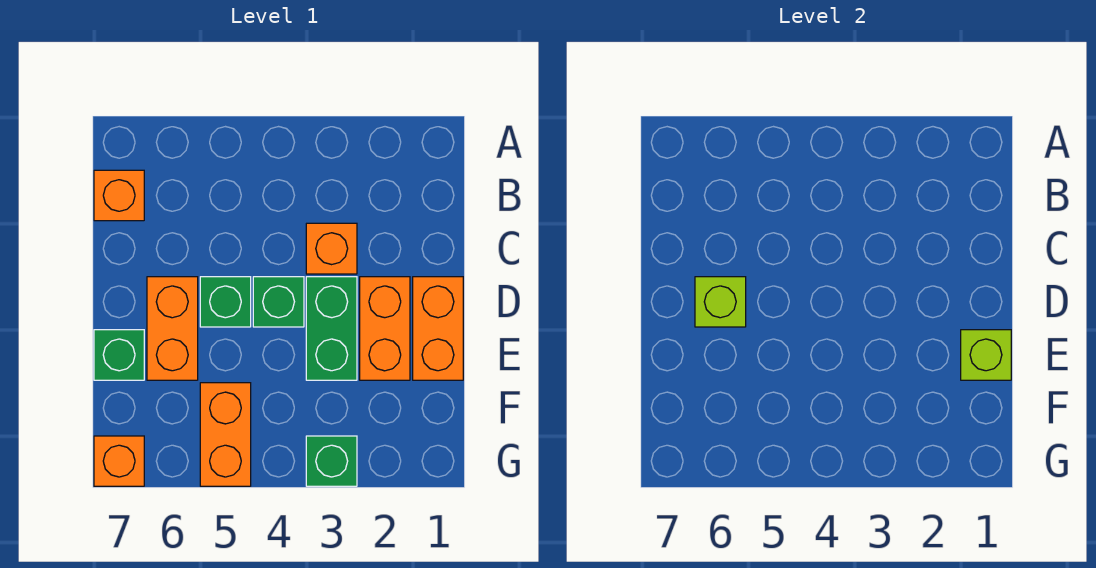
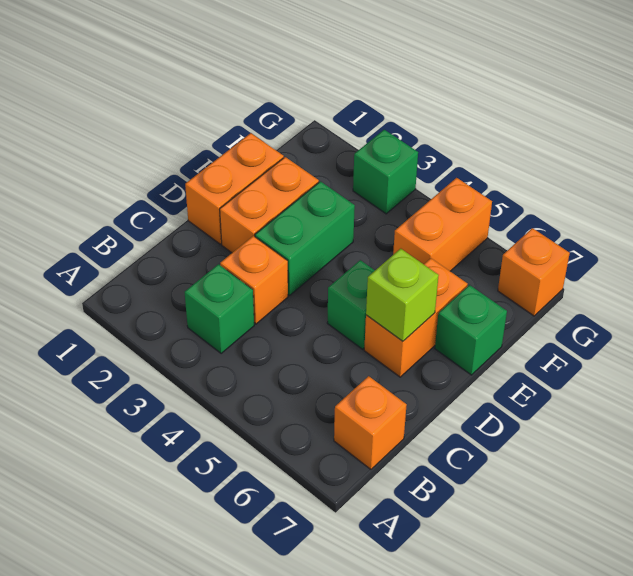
green brick D4 level 1 -> green brick B3 level 1
lime brick E1 level 2 -> none

